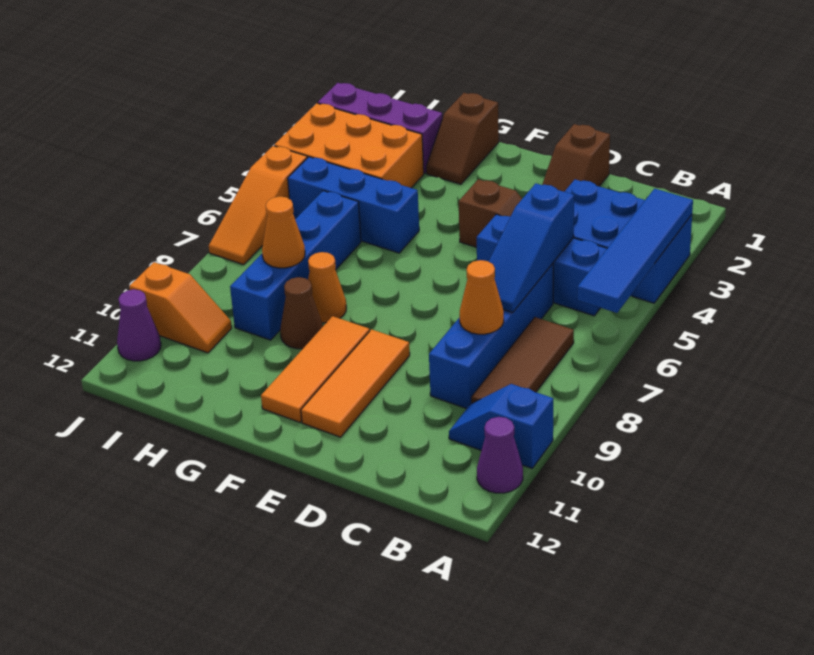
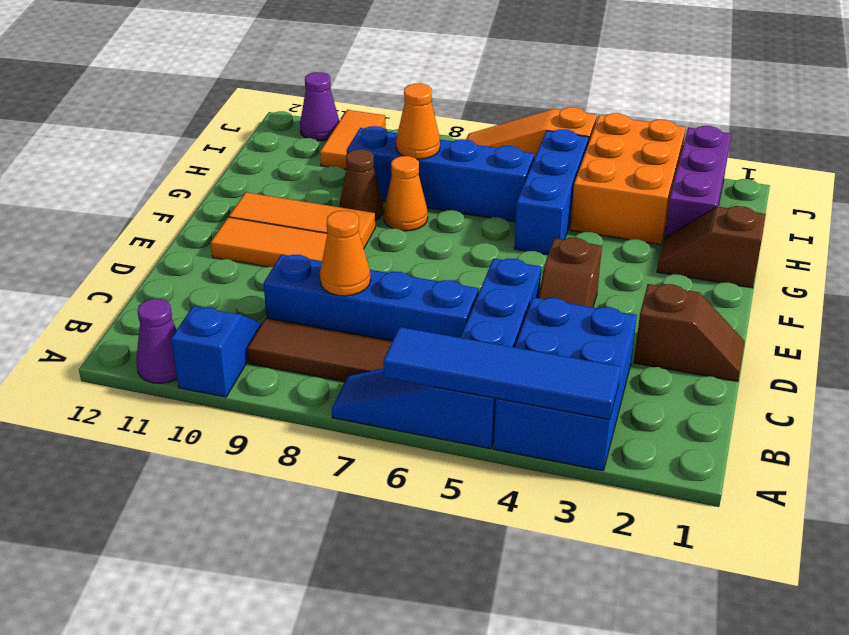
blue slope C5:C7 level 2 top 5 -> blue slope A5:A7 level 1 top 5
brown slope D1:D2 level 1 top 1 -> brown slope D1:D2 level 1 top 2
orange slope I10:J10 level 1 top J -> orange tile I10:J10 level 1

